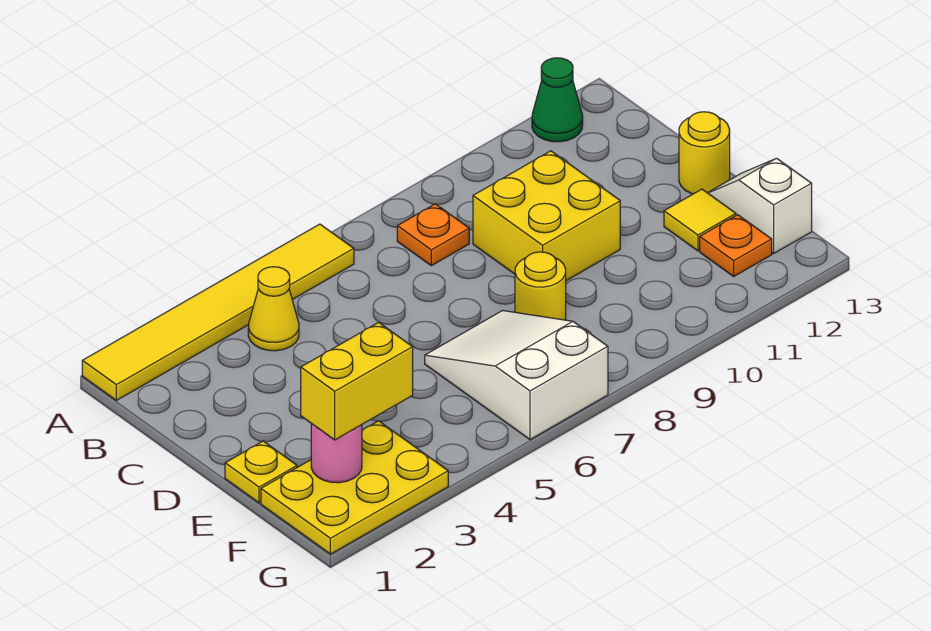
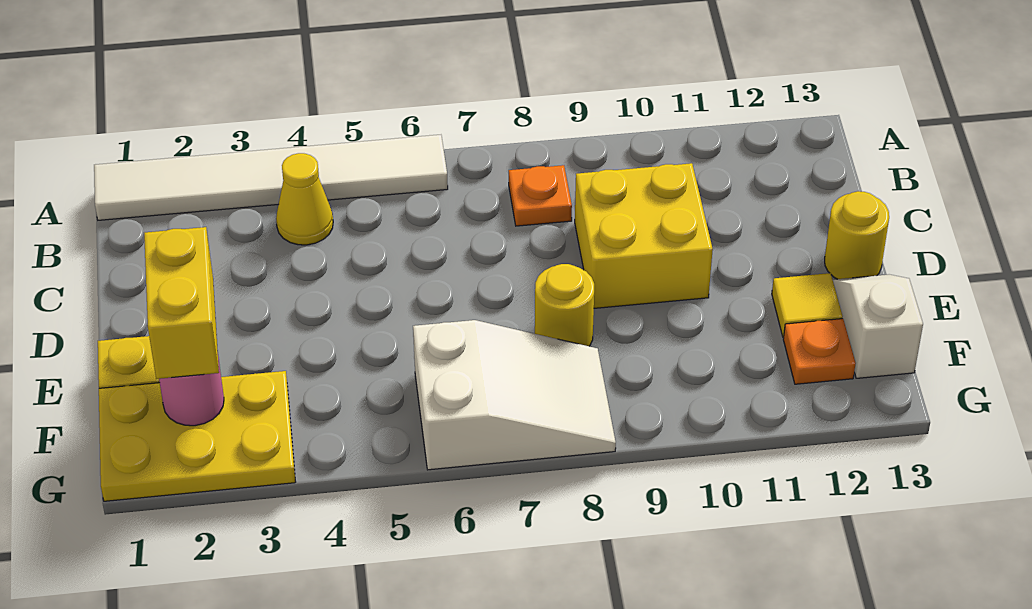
yellow tile A1:A6 level 1 -> white tile A1:A6 level 1
green cone A12 level 1 -> none
white slope E6:G7 level 1 top G -> white slope F6:G8 level 1 top 6
yellow brick F2:F3 level 3 -> yellow brick E2:F2 level 3

